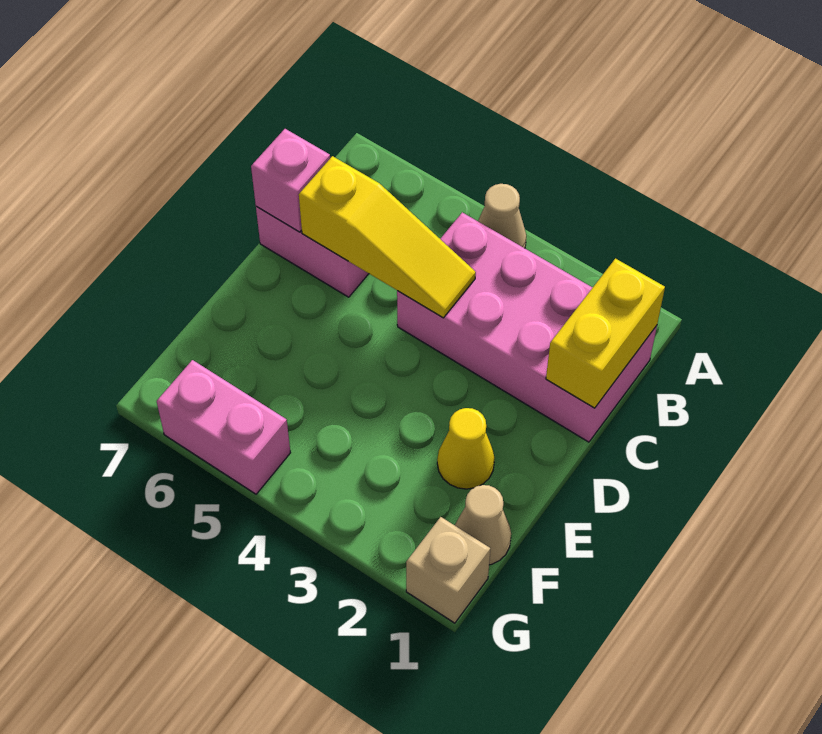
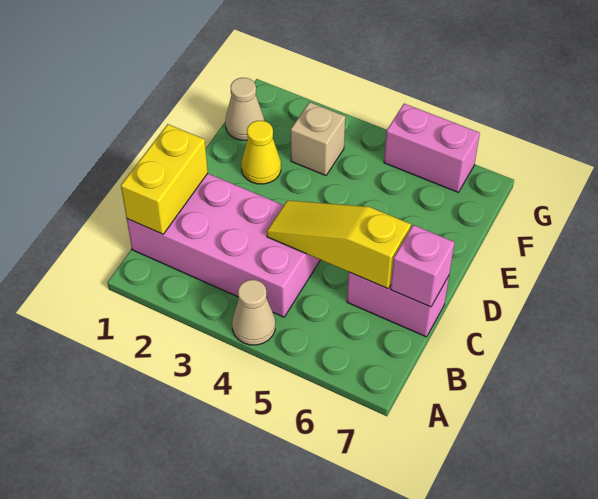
tan brick G1 level 1 -> tan brick F3 level 1

